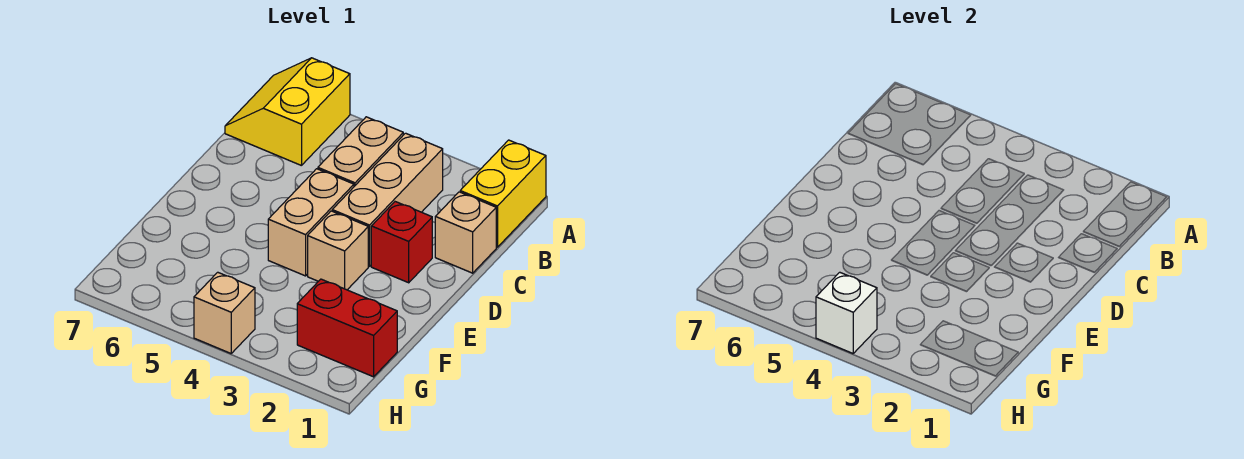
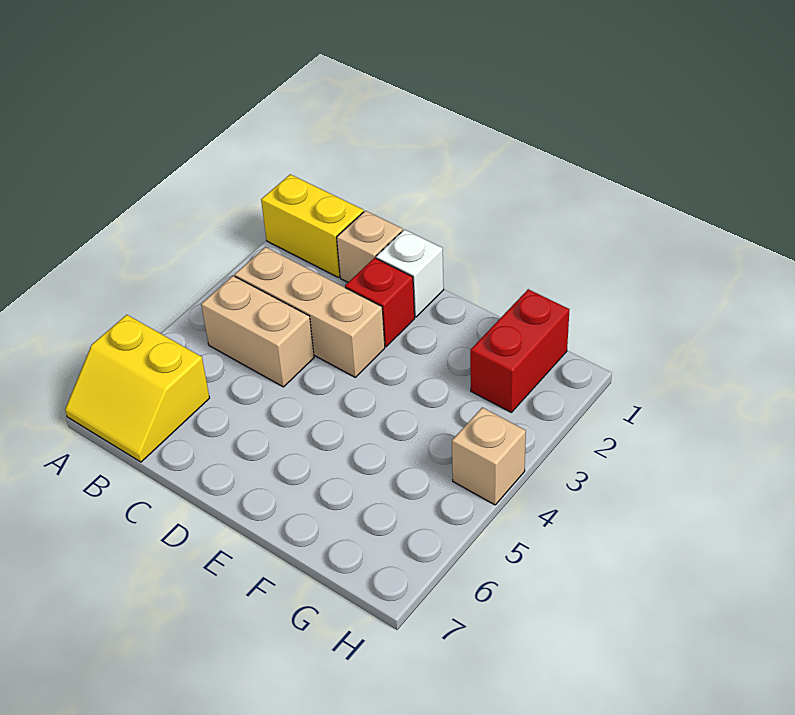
tan brick D4:E4 level 1 -> none
tan brick E3 level 1 -> none
white brick H4 level 2 -> white brick D1 level 1

